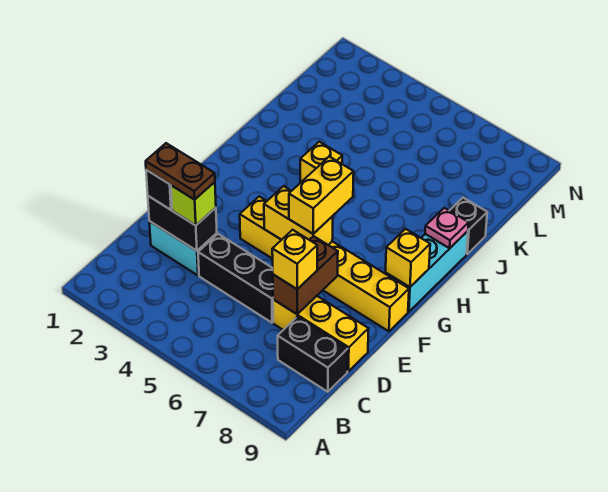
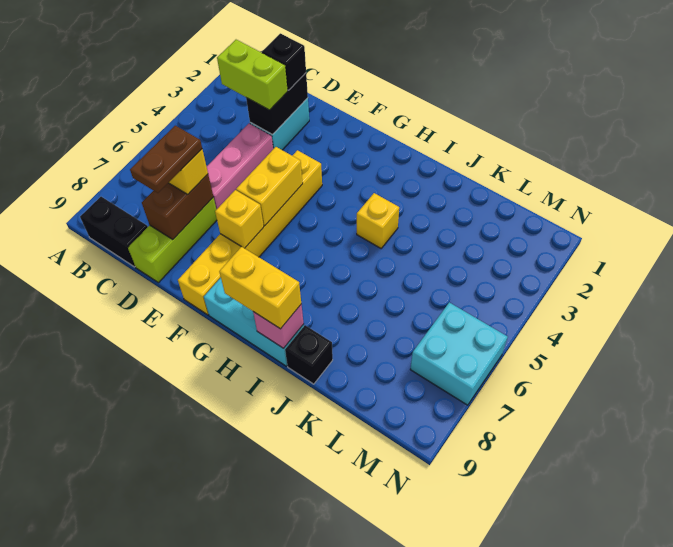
black brick C8:C9 level 1 -> black brick B9:C9 level 1
brown plate D2:D3 level 4 -> brown plate D7:D8 level 4
lime brick D3 level 3 -> lime brick C3:D3 level 3
black brick D4:D6 level 1 -> pink brick D4:D6 level 1
yellow brick D7:D9 level 1 -> lime brick D7:D9 level 1
brown brick D7:E7 level 2 -> brown brick D7:D8 level 2
yellow brick F6:G6 level 3 -> yellow brick H9:I9 level 3
yellow brick G9 level 2 -> yellow brick F7 level 2
pink plate I9 level 2 -> pink brick I9 level 2
none -> cyan brick M6:N7 level 1

